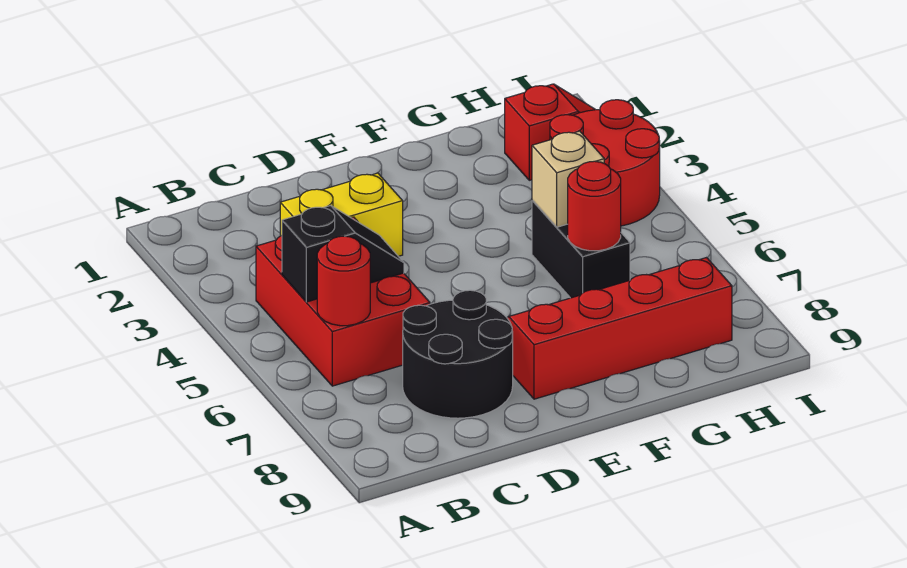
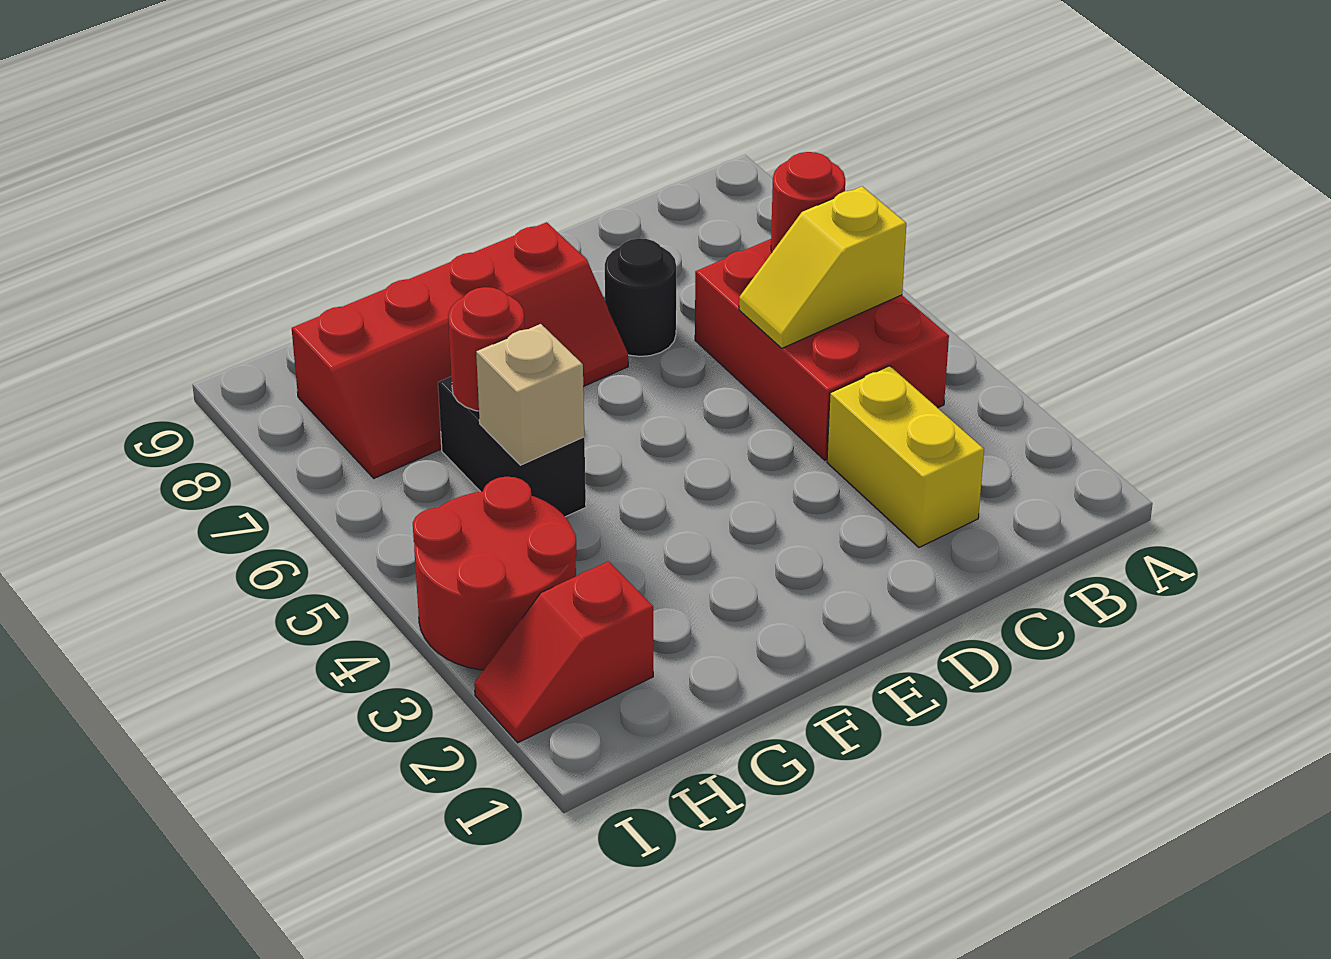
black slope B5:C5 level 2 top B -> yellow slope B5:C5 level 2 top B
yellow brick C3:D3 level 1 -> yellow brick C2:C3 level 1
black round brick C7:D8 level 1 -> black round brick D7 level 1

